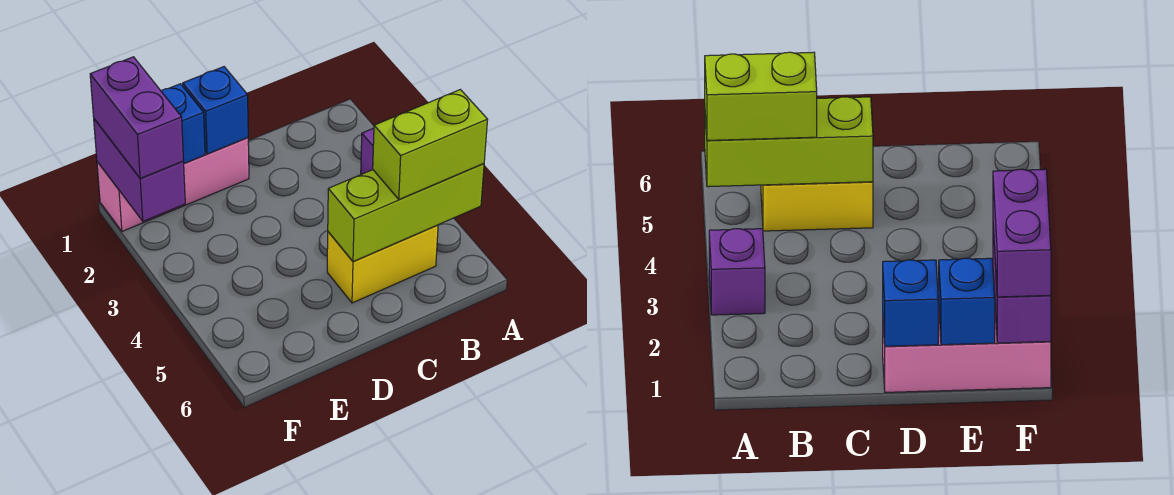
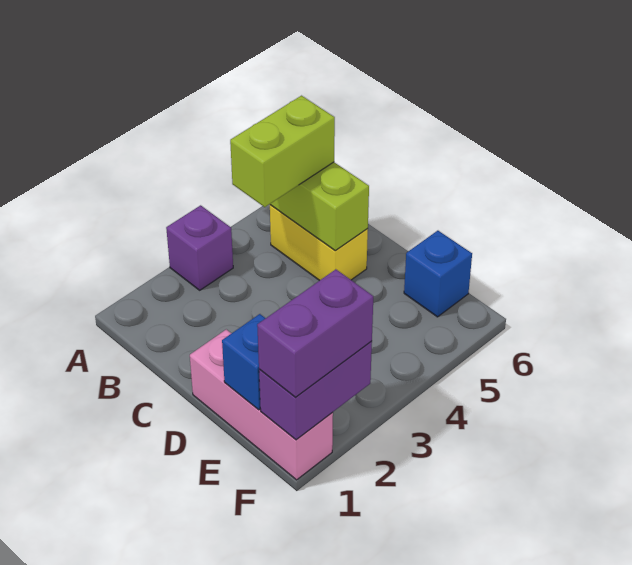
lime brick A5:B5 level 3 -> lime brick B4:B5 level 3
blue brick D1 level 2 -> blue brick E6 level 1

